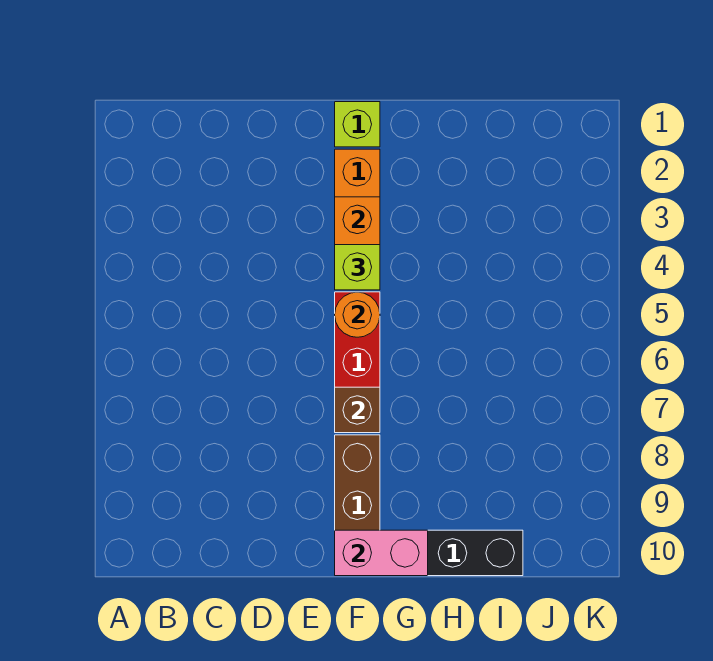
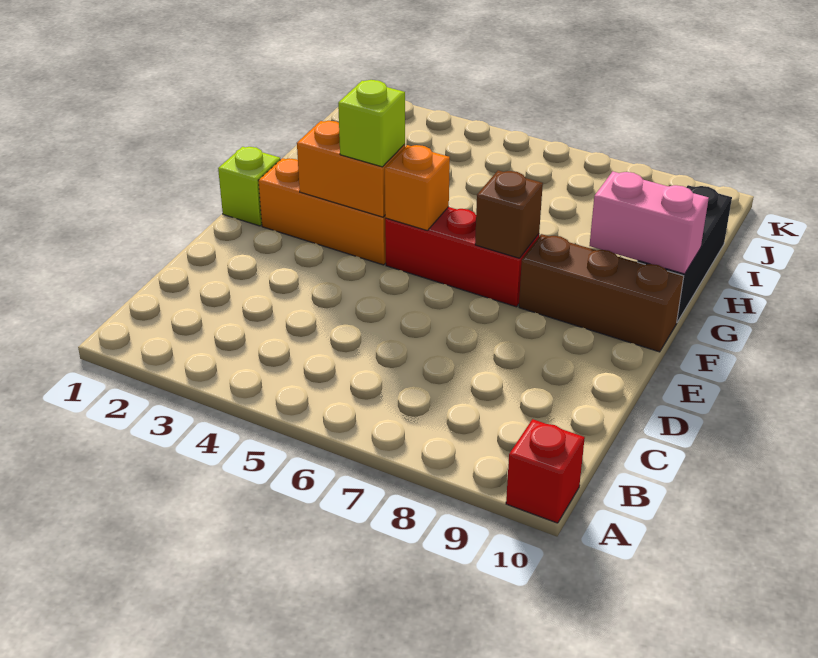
none -> red brick A10 level 1
orange round brick F5 level 2 -> orange brick F5 level 2
pink brick F10:G10 level 2 -> pink brick G9:G10 level 2

